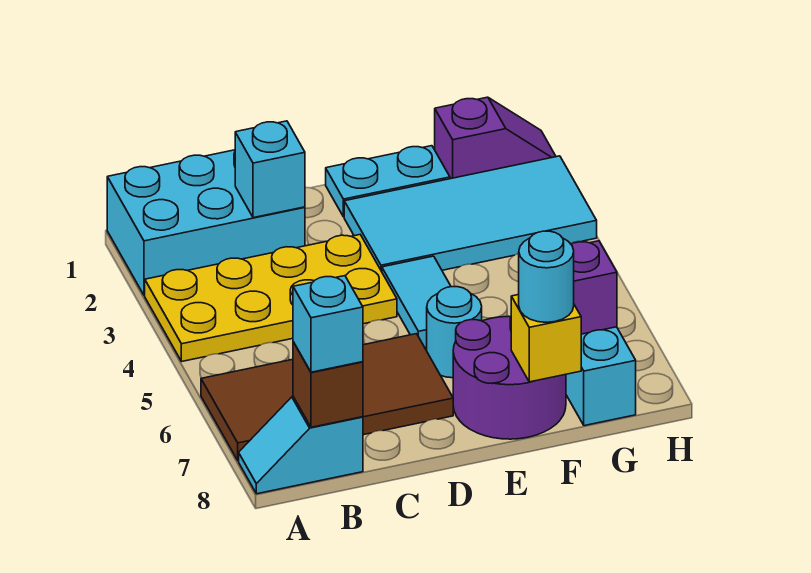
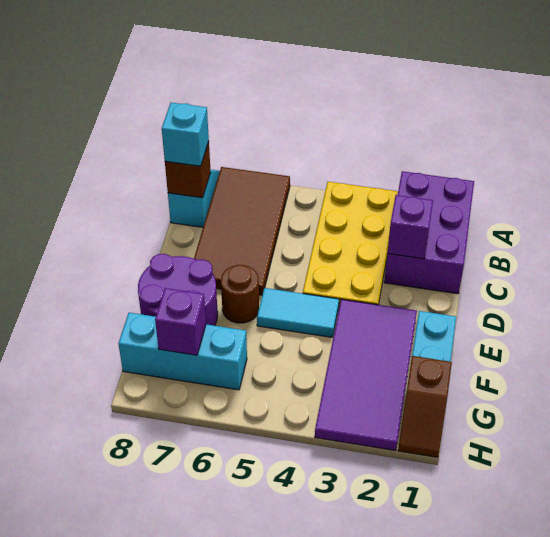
cyan brick A1:C2 level 1 -> purple brick A1:C2 level 1
cyan brick C2 level 2 -> purple brick C2 level 2
cyan tile E2:H3 level 1 -> purple tile E2:H3 level 1
cyan round brick E6 level 1 -> brown round brick E6 level 1
yellow brick F8 level 2 -> none
cyan round brick F8 level 3 -> none
purple slope G1:H1 level 1 top G -> brown slope G1:H1 level 1 top G

